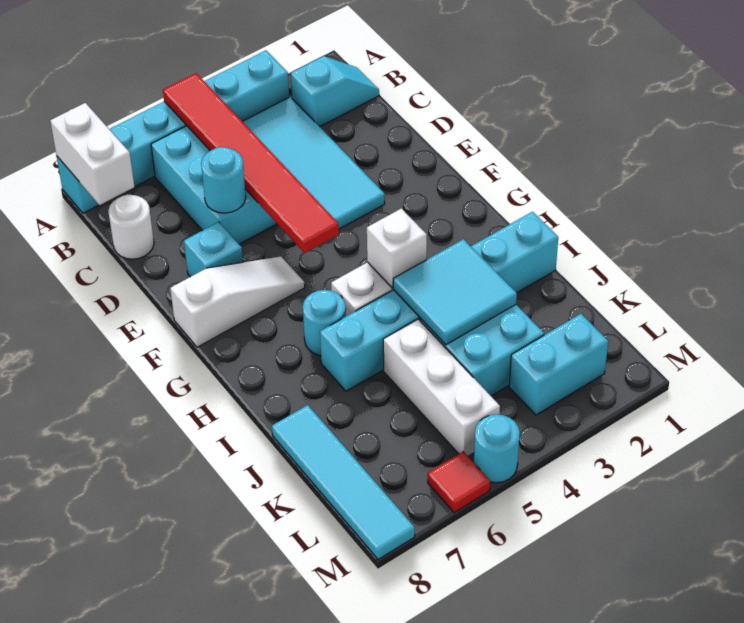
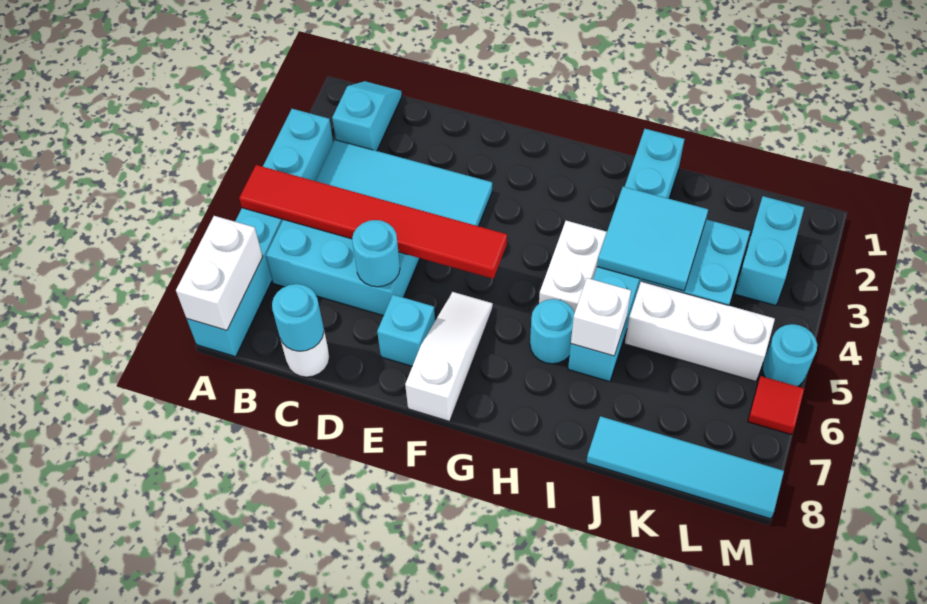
white brick A8:B8 level 2 -> white brick A7:A8 level 2
none -> cyan round brick C8 level 2
white brick H4 level 2 -> white brick I6 level 2

